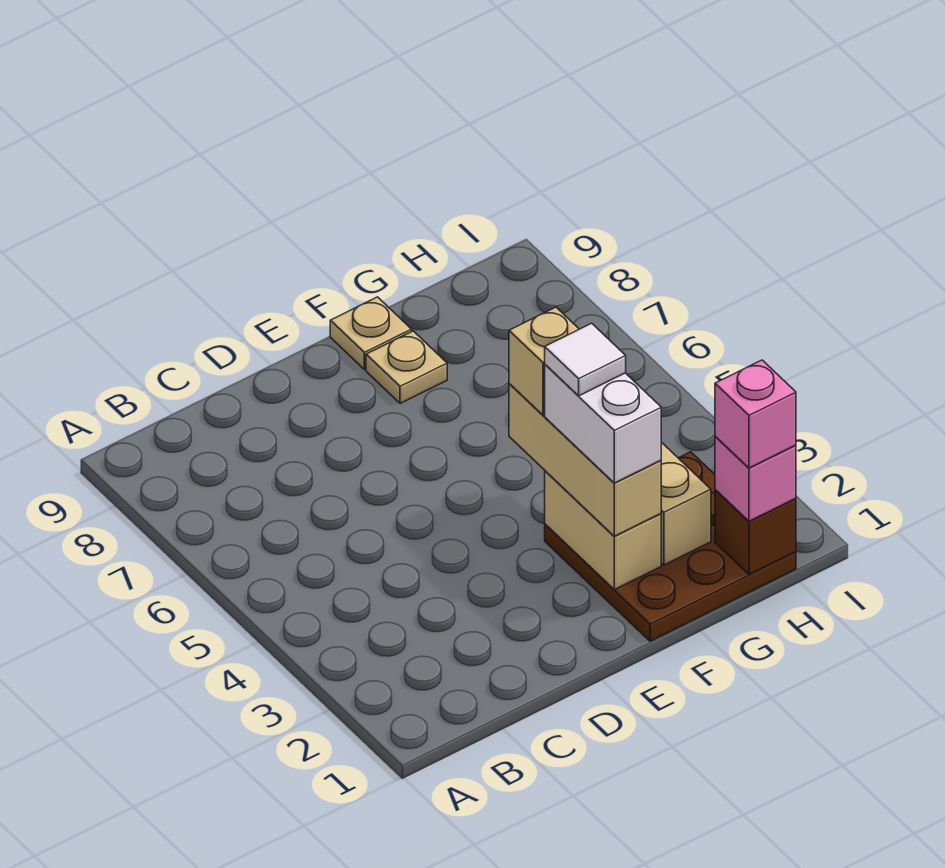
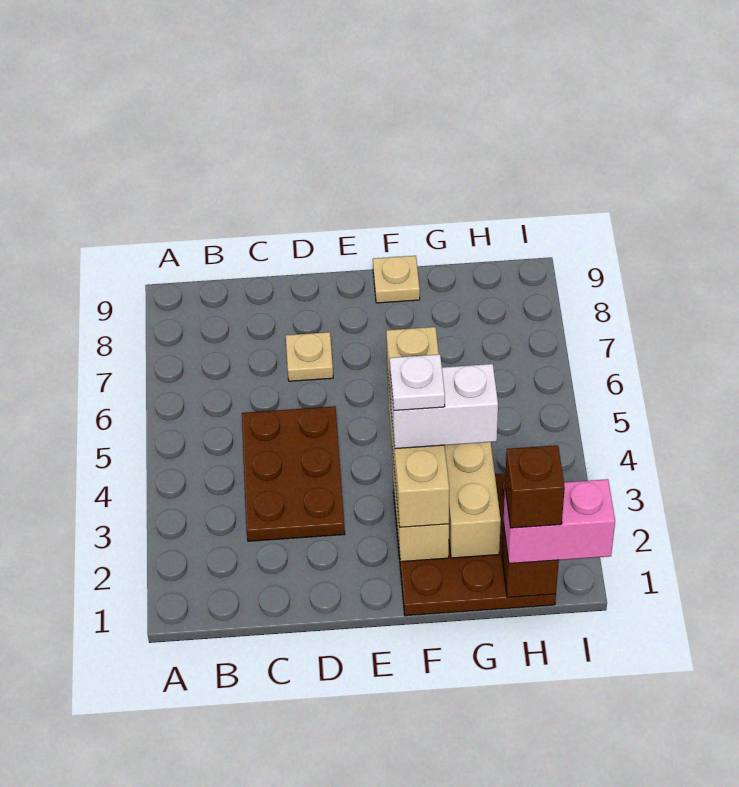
none -> brown plate C3:D5 level 1
white brick F2:F3 level 4 -> white brick F3:G3 level 4
white tile F3 level 5 -> white plate F3 level 5
tan plate F8 level 1 -> tan plate D7 level 1
pink brick H1 level 3 -> pink brick H1:I1 level 3
pink brick H1 level 4 -> brown brick H1 level 4

